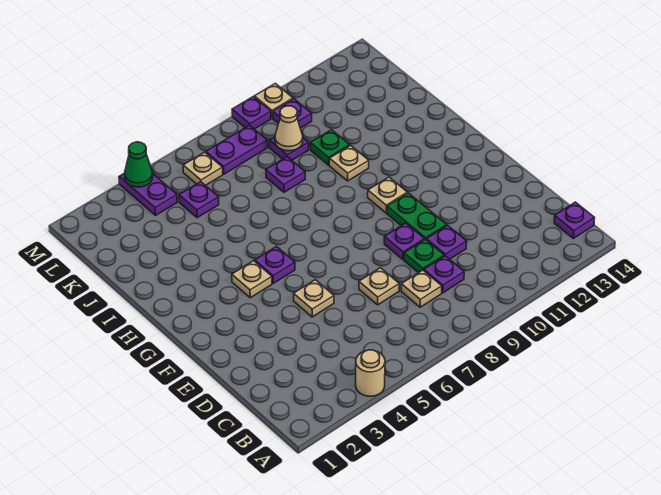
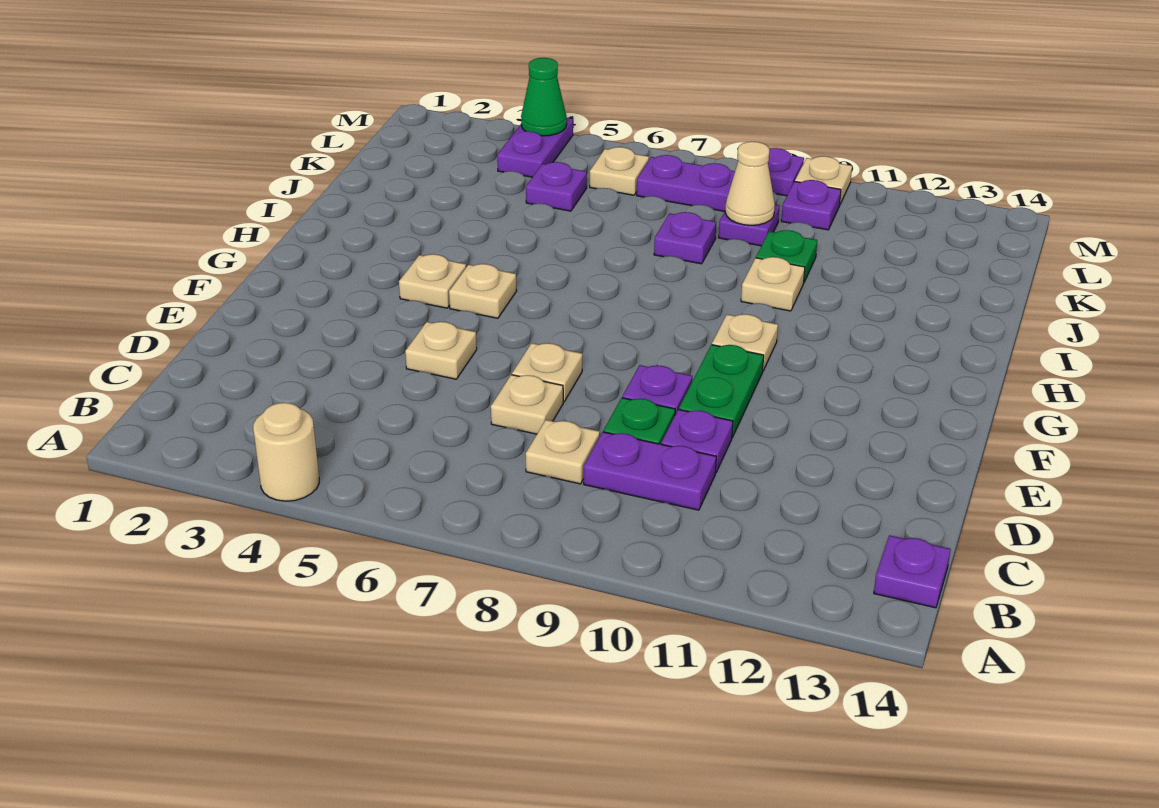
purple plate C9 level 1 -> purple plate C9:C10 level 1
none -> tan plate E7 level 1
purple plate G5 level 1 -> tan plate G5 level 1

